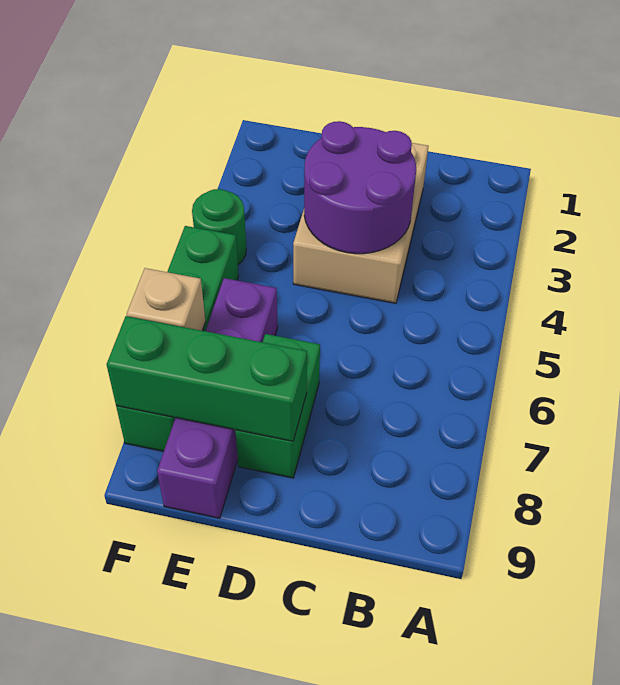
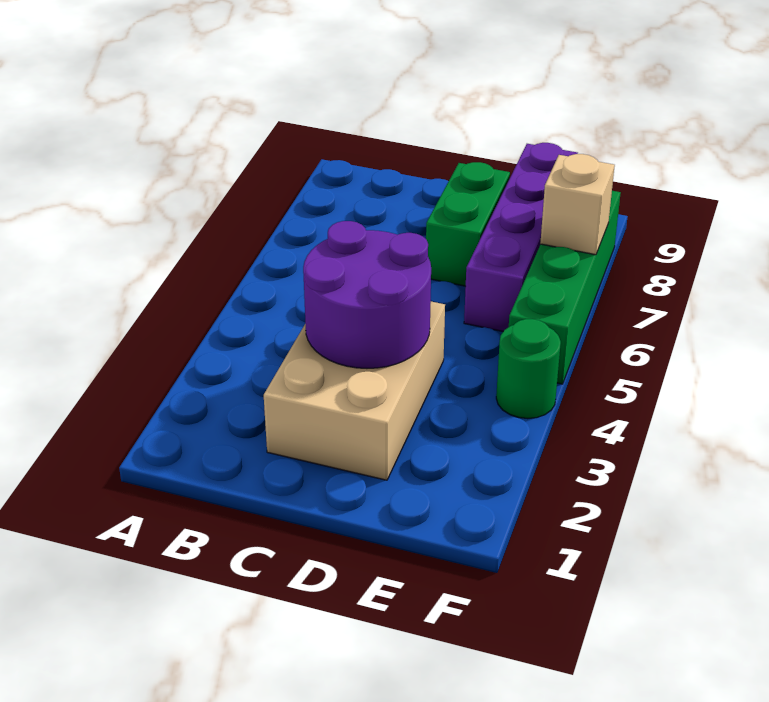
green brick D8:F8 level 2 -> none

